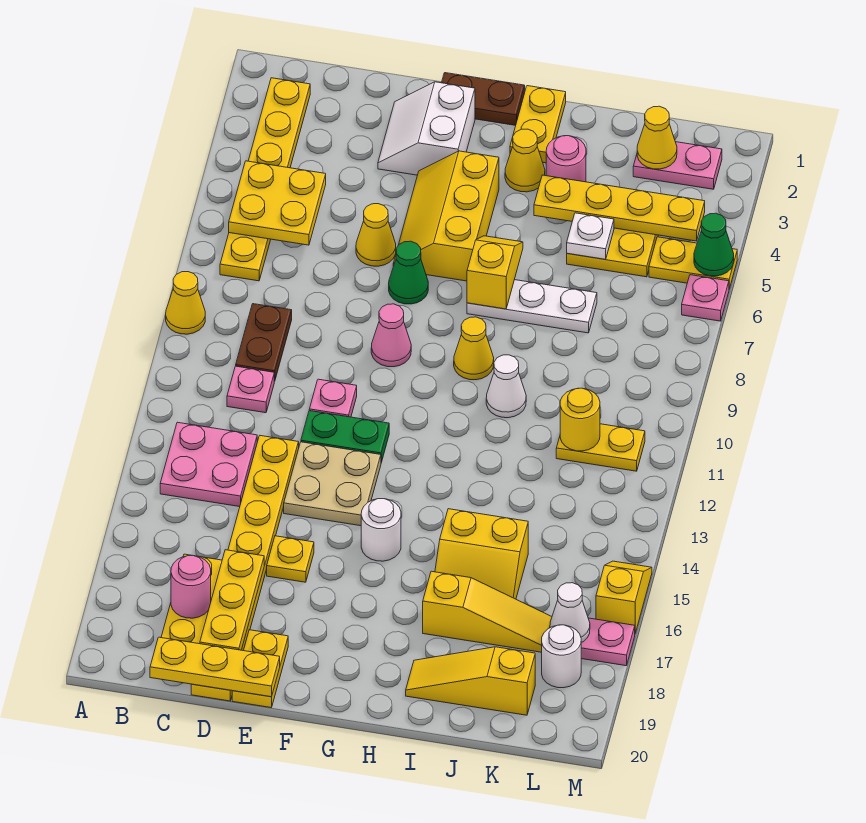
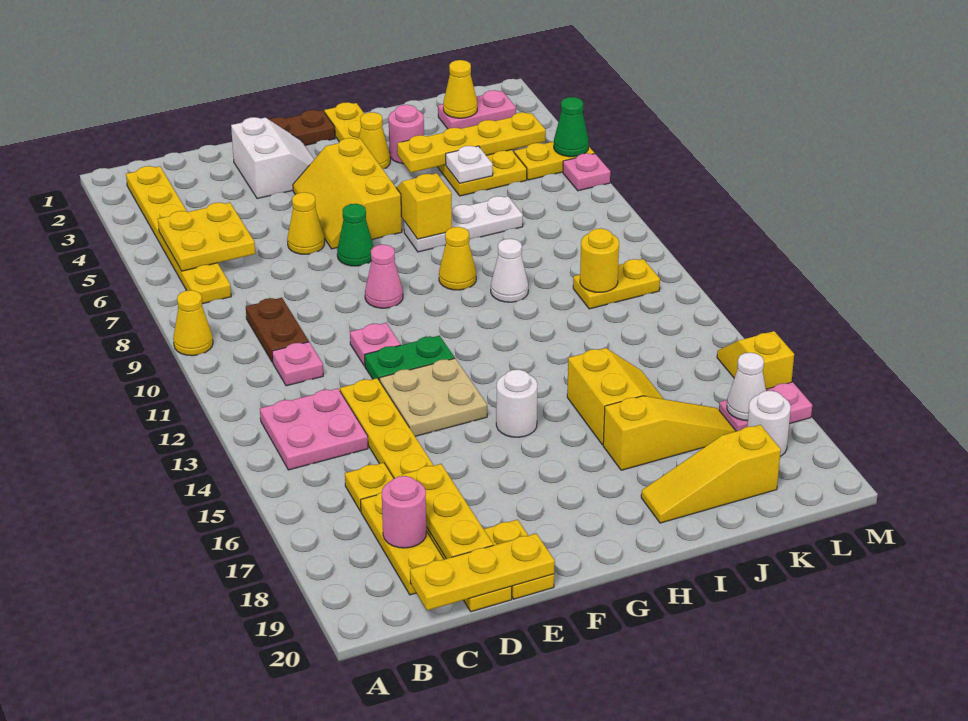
white slope E2:F3 level 1 top F -> white slope E2:F3 level 1 top E
yellow plate E16 level 1 -> yellow plate C16 level 1
yellow slope I15:J16 level 1 top 15 -> yellow slope I15:J16 level 1 top I

